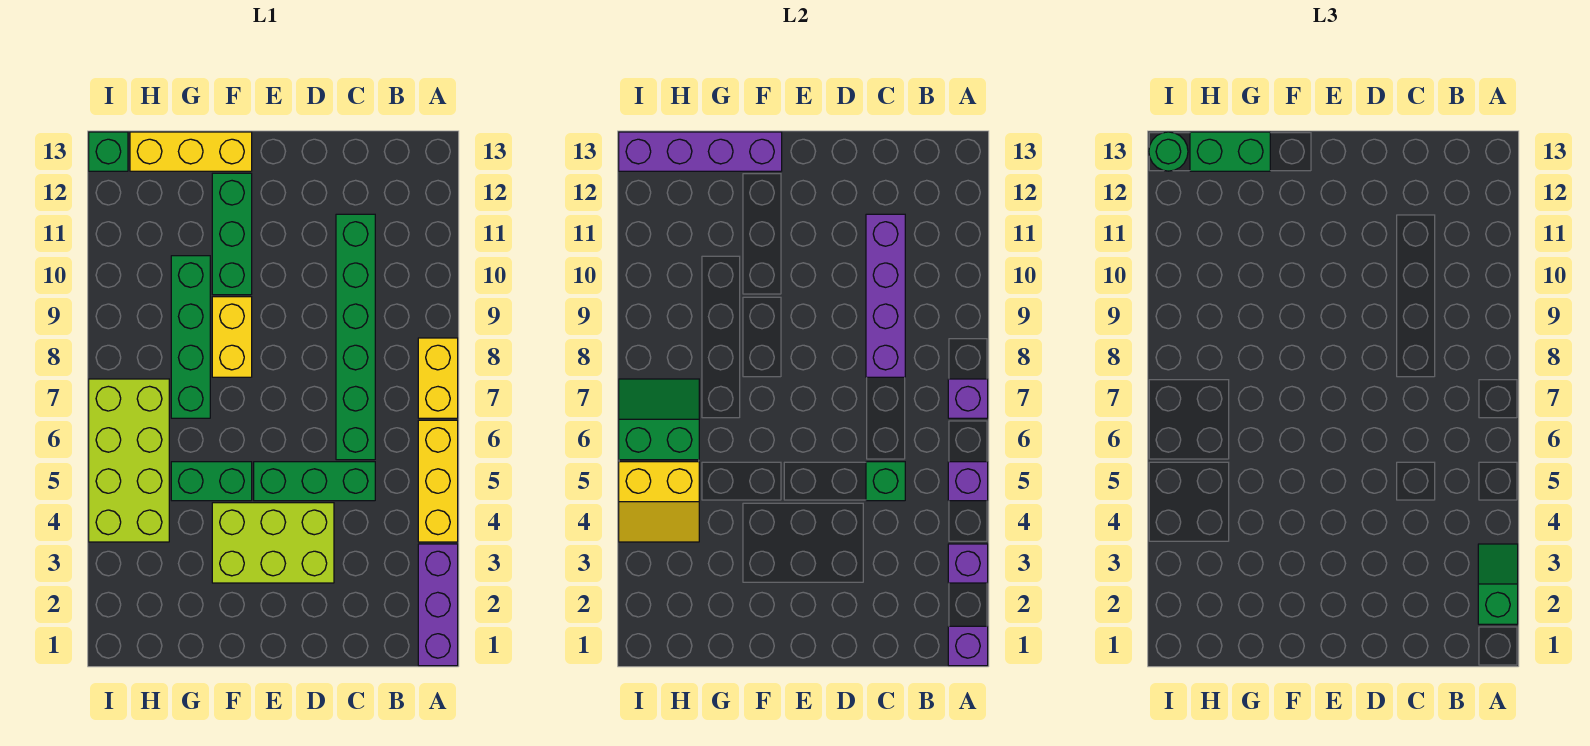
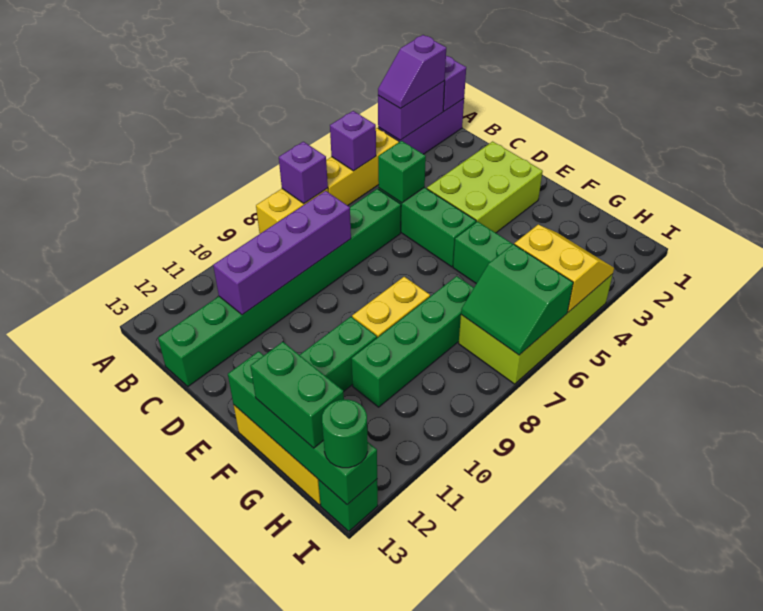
green slope A2:A3 level 3 top 2 -> purple slope A2:A3 level 3 top 2
purple brick A3 level 2 -> purple brick A2:A3 level 2
green brick C6:C11 level 1 -> green brick C6:C13 level 1
lime brick D3:F4 level 1 -> lime brick D2:E4 level 1
purple brick F13:I13 level 2 -> green brick F13:I13 level 2

